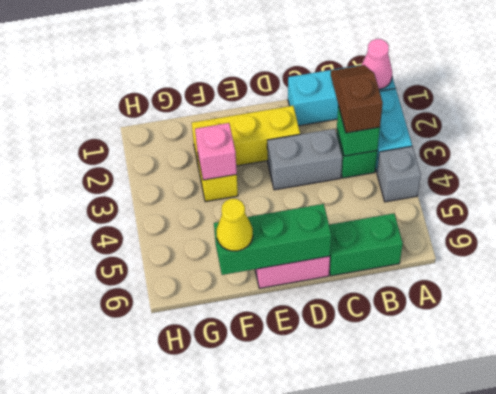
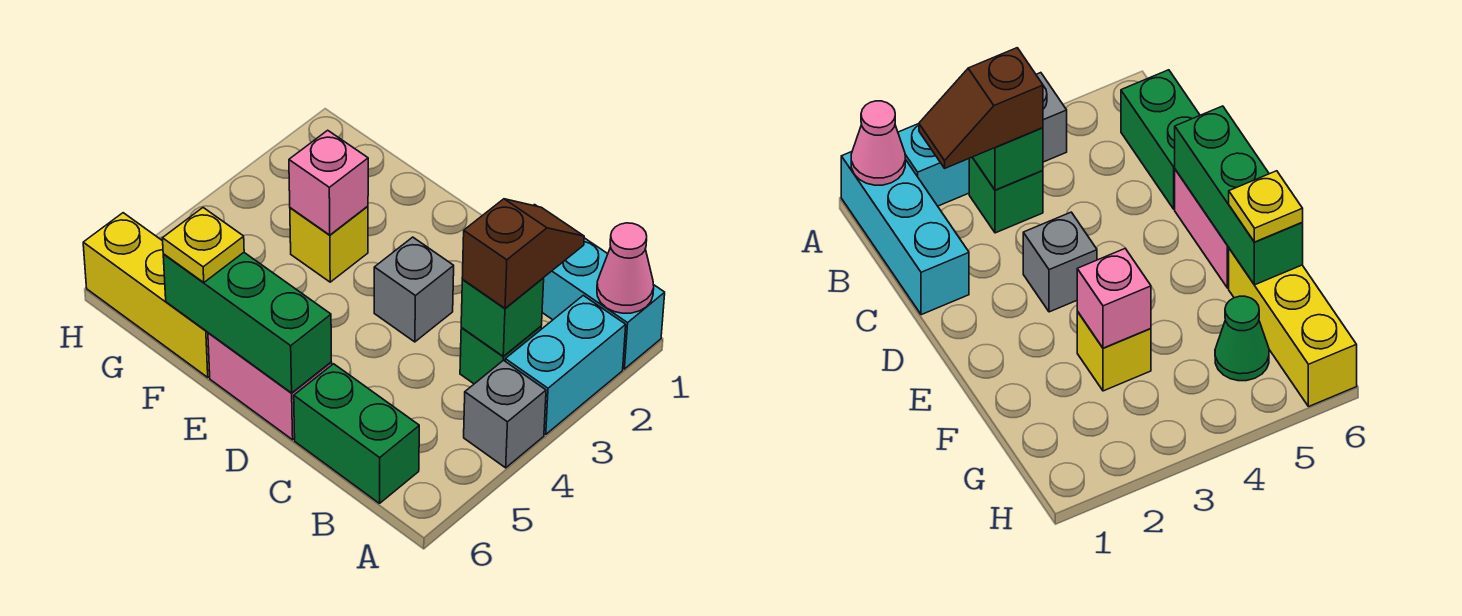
grey brick C3:D3 level 1 -> grey brick D3 level 1
yellow brick D2:F2 level 1 -> yellow brick F6:H6 level 1
yellow cone F6 level 3 -> yellow plate F6 level 3
none -> green cone G5 level 1

